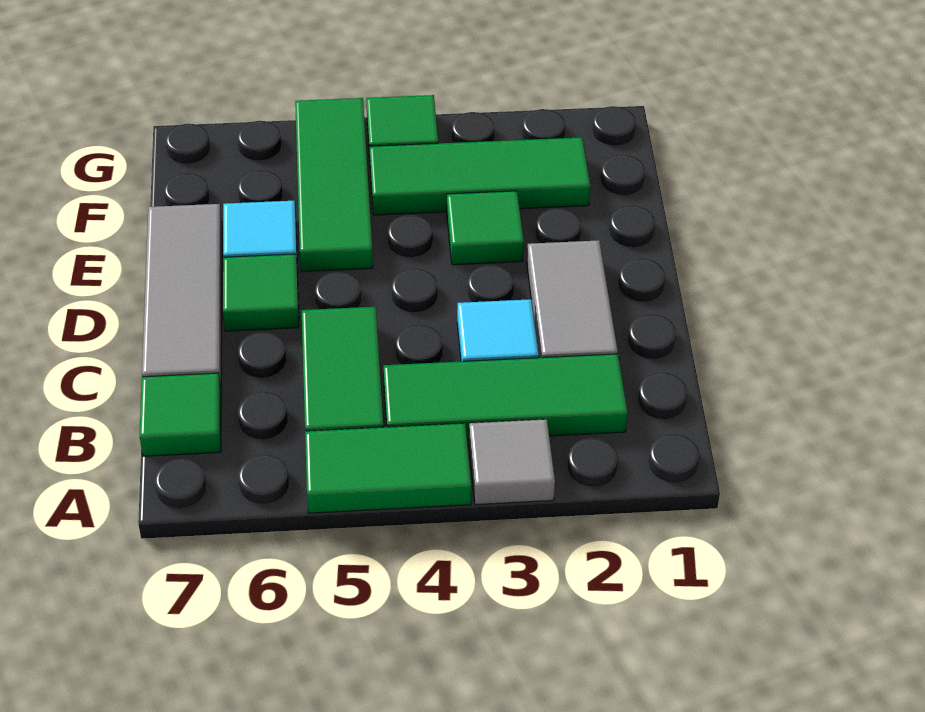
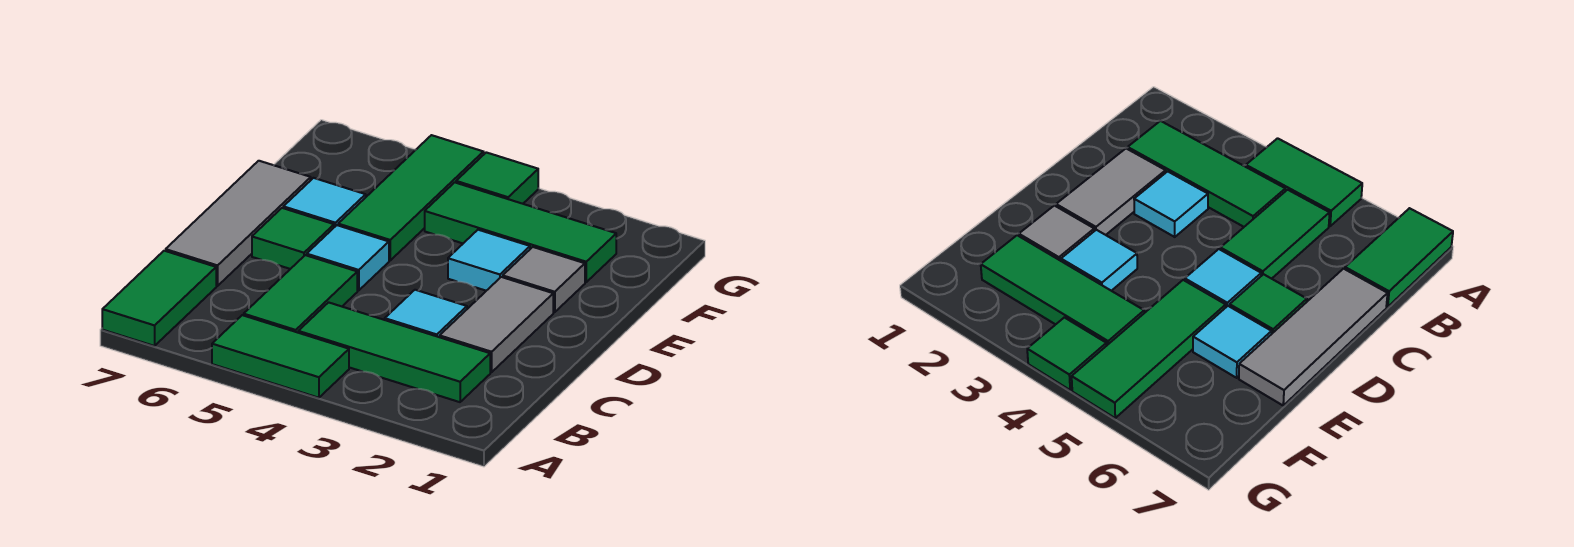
grey tile A3 level 1 -> grey tile E2 level 1
green tile B7 level 1 -> green tile A7:B7 level 1
none -> cyan tile D5 level 1
green tile E3 level 1 -> cyan tile E3 level 1

